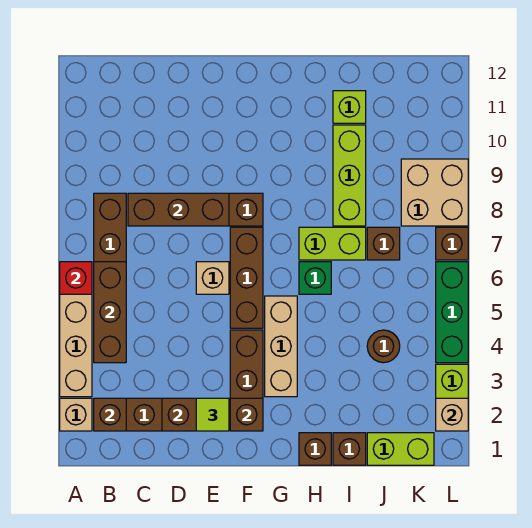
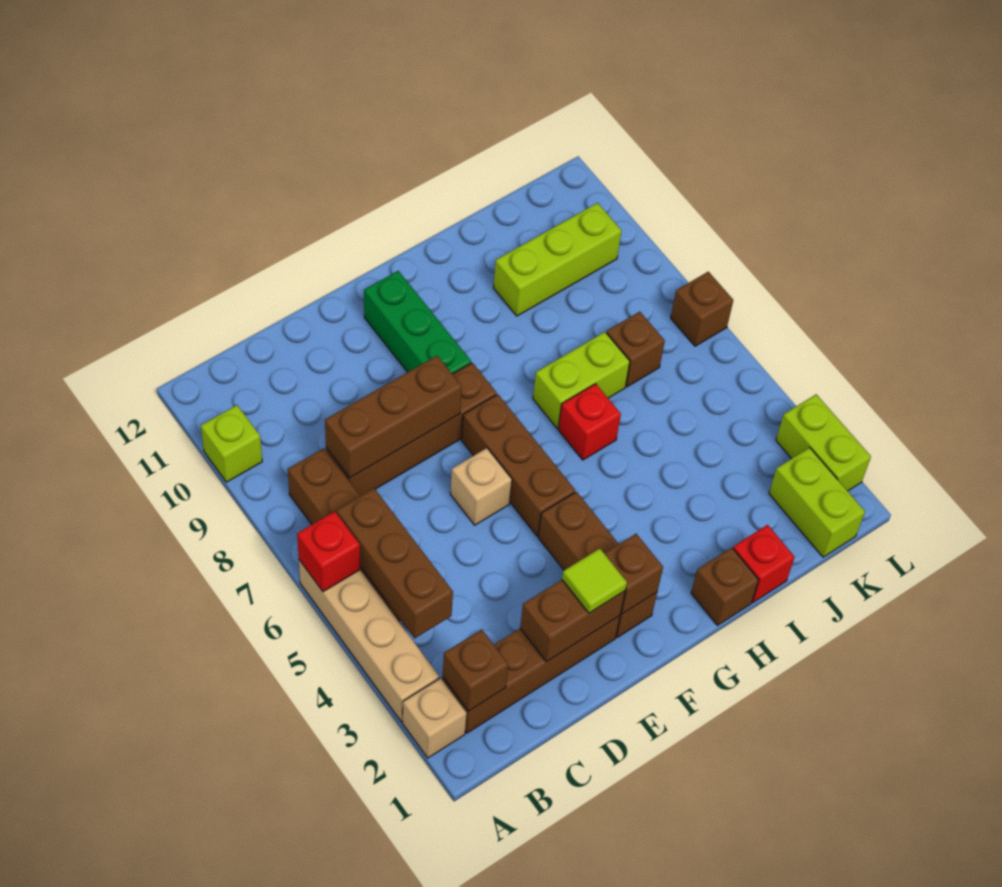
tan brick G3:G5 level 1 -> none
green brick H6 level 1 -> red brick H6 level 1
brown brick I1 level 1 -> red brick I1 level 1
lime brick I8:I10 level 1 -> lime brick I10:K10 level 1
lime brick I11 level 1 -> lime brick A10 level 1
lime brick J1:K1 level 1 -> lime brick K1:K2 level 1
brown round brick J4 level 1 -> none
tan brick K8:L9 level 1 -> none
tan brick L2 level 2 -> none
green brick L4:L6 level 1 -> green brick F9:F11 level 1

